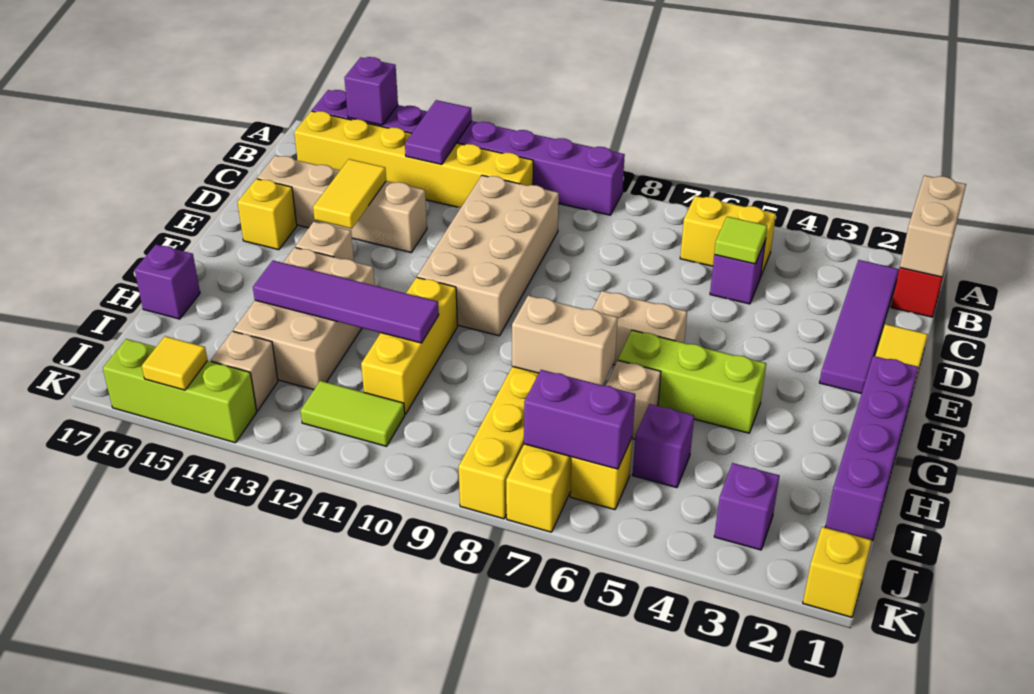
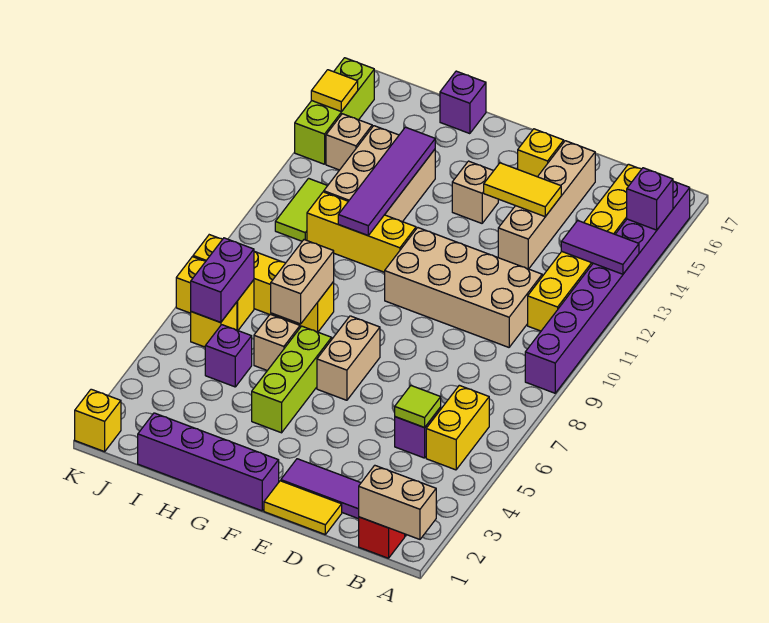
tan brick G13:I14 level 1 -> tan brick H12:I14 level 1
purple brick J3 level 1 -> none

